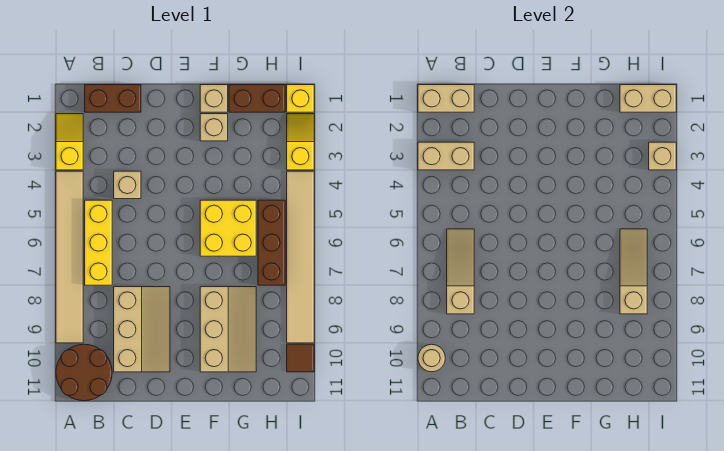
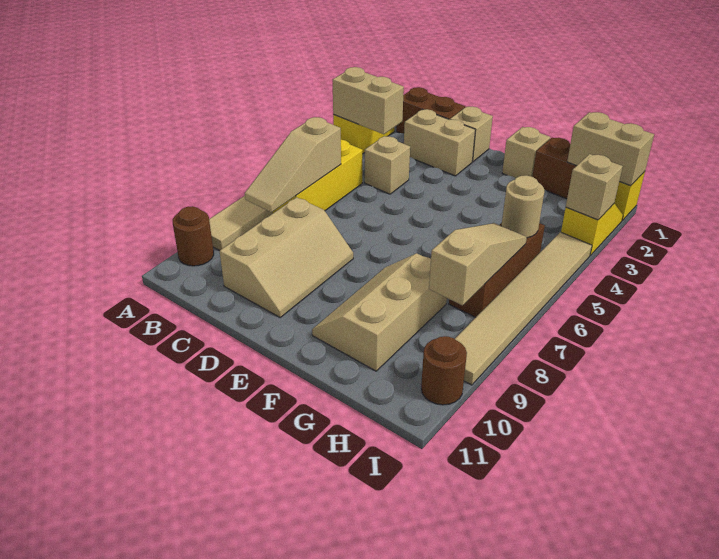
tan brick A1:B1 level 2 -> tan brick C2:D2 level 1
brown round brick A10:B11 level 1 -> brown round brick A10 level 1
tan round brick A10 level 2 -> tan round brick H5 level 2
tan slope B6:B8 level 2 top 8 -> tan slope B6:B8 level 2 top 6
tan brick F2 level 1 -> tan brick D1 level 1
yellow brick F5:G6 level 1 -> none
tan slope F8:G10 level 1 top F -> tan slope F8:G10 level 1 top G
brown tile I10 level 1 -> brown round brick I10 level 1

